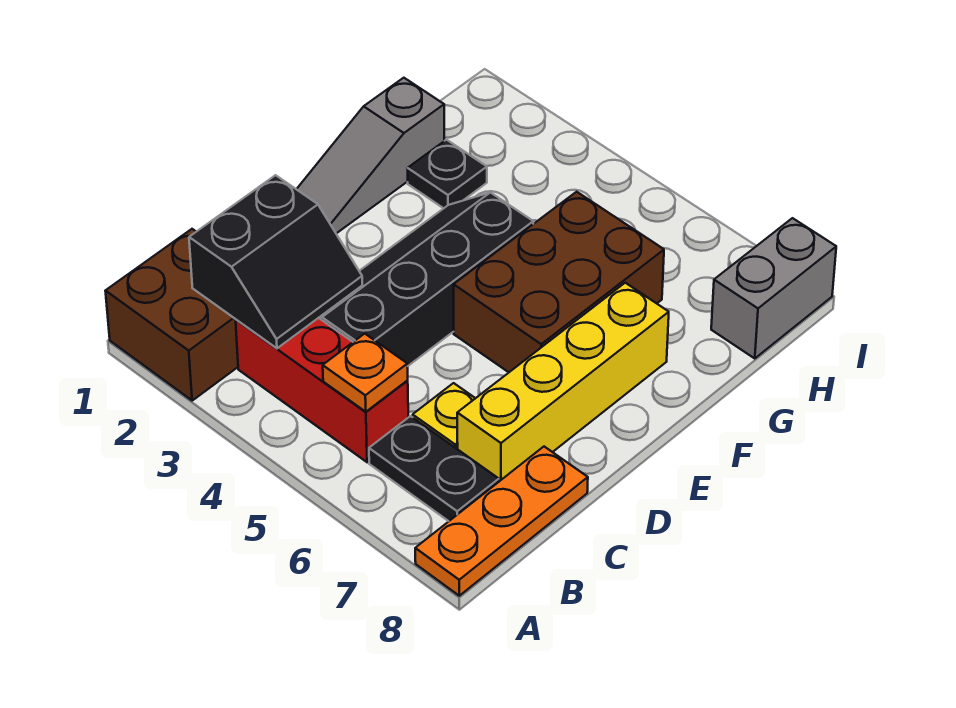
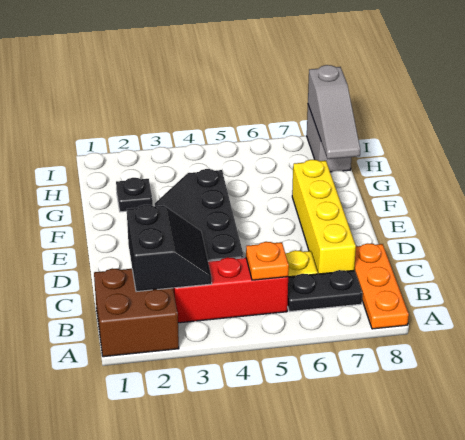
grey slope E1:G1 level 1 top G -> grey slope G8:I8 level 2 top I
brown brick E5:G6 level 1 -> none

